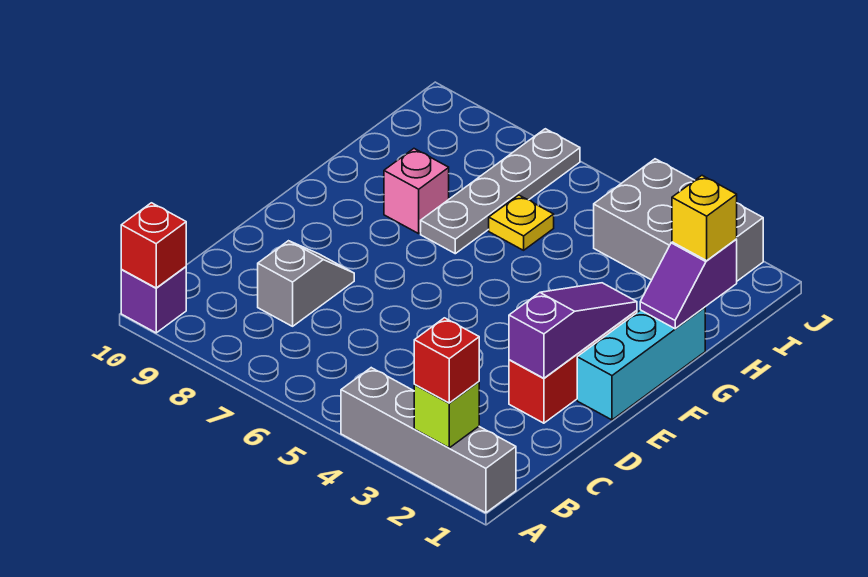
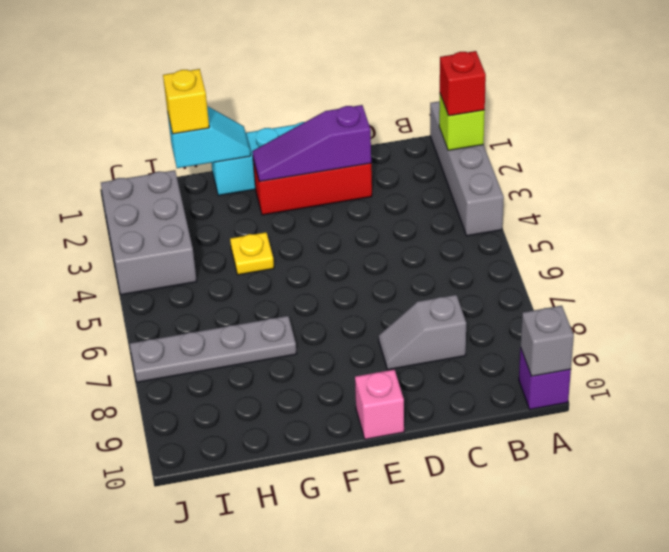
red brick A10 level 2 -> grey brick A10 level 2
purple slope G1:H1 level 2 top H -> cyan slope G1:H1 level 2 top H
pink brick G8 level 1 -> pink brick E10 level 1
yellow plate H6 level 1 -> yellow plate G4 level 1

